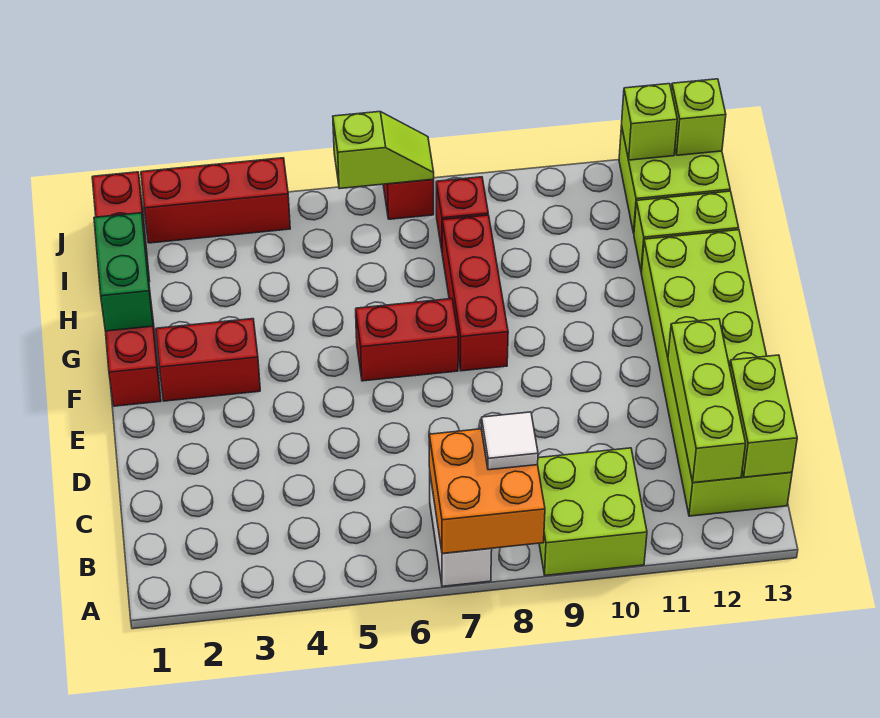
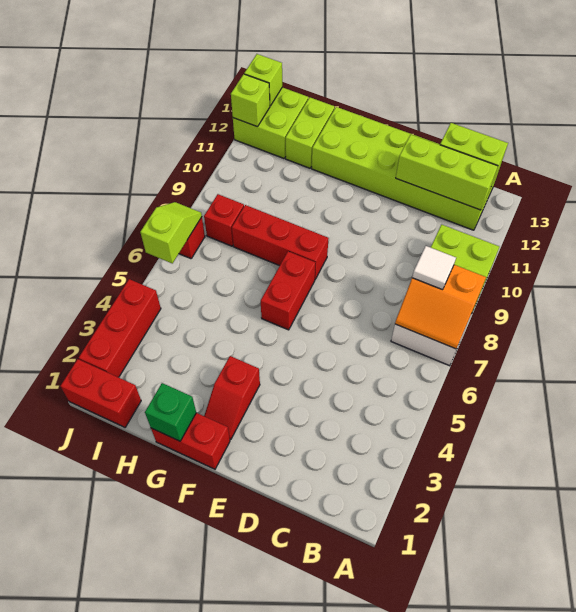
orange brick A7:B8 level 2 -> orange slope A7:B8 level 2 top 8
red brick F2:F3 level 1 -> red slope F2:F3 level 1 top 3
green brick G1:H1 level 2 -> green brick G1 level 2

